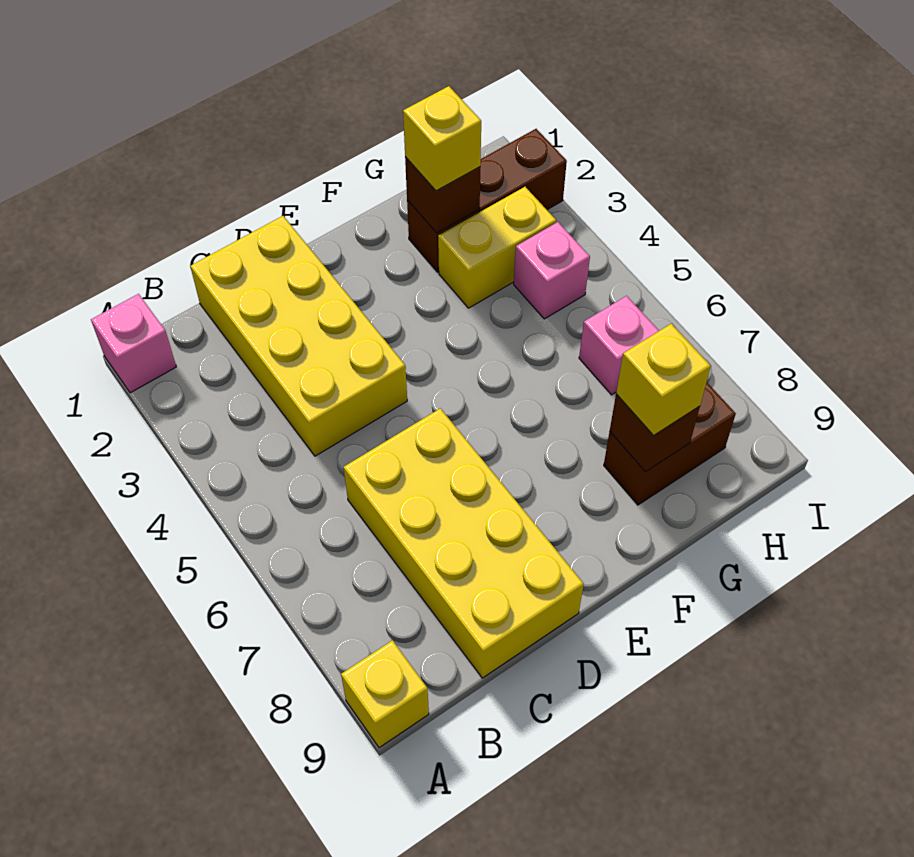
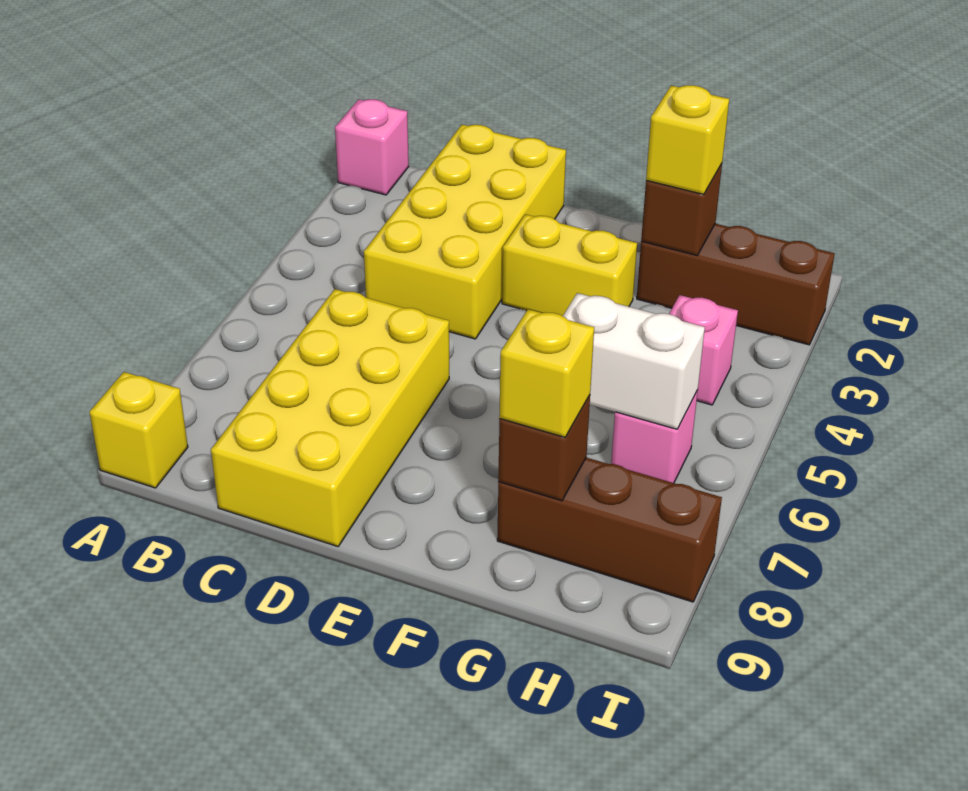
yellow brick G3:H3 level 1 -> yellow brick E3:F3 level 1
none -> white brick G6:H6 level 2
brown brick G8:H8 level 1 -> brown brick G8:I8 level 1

